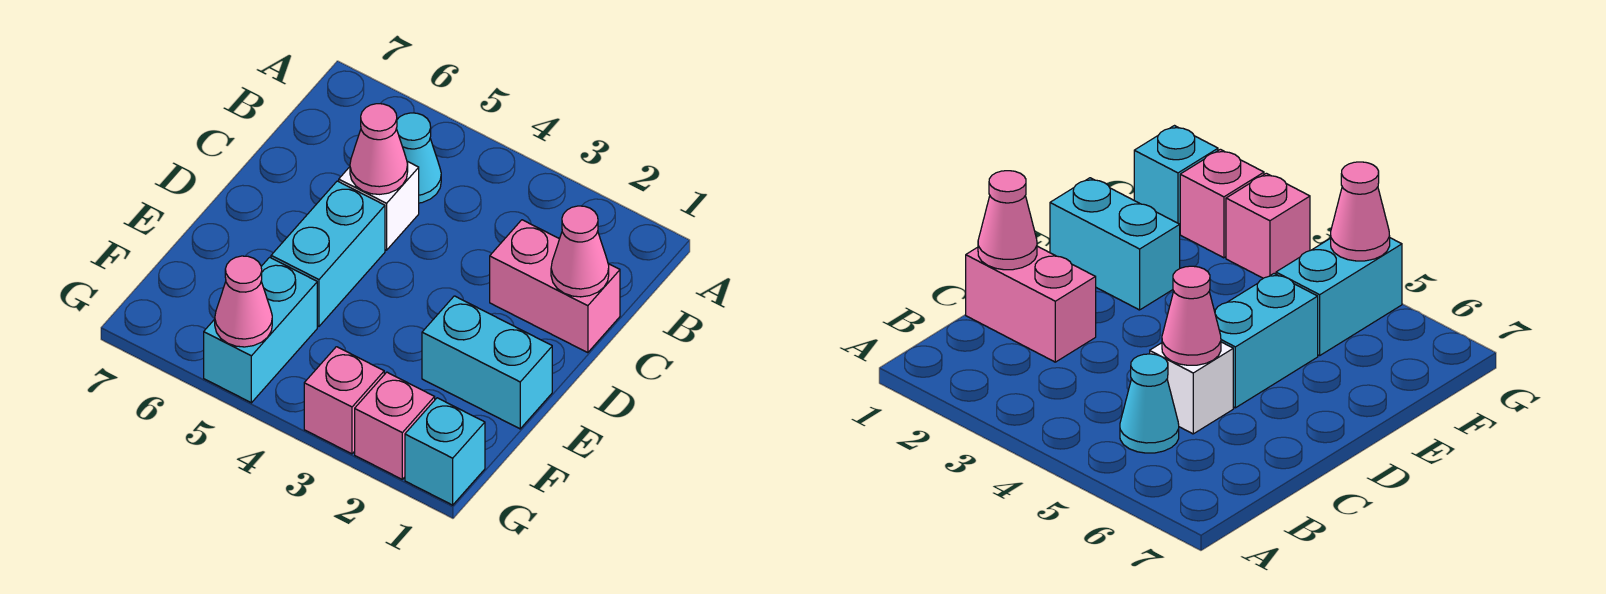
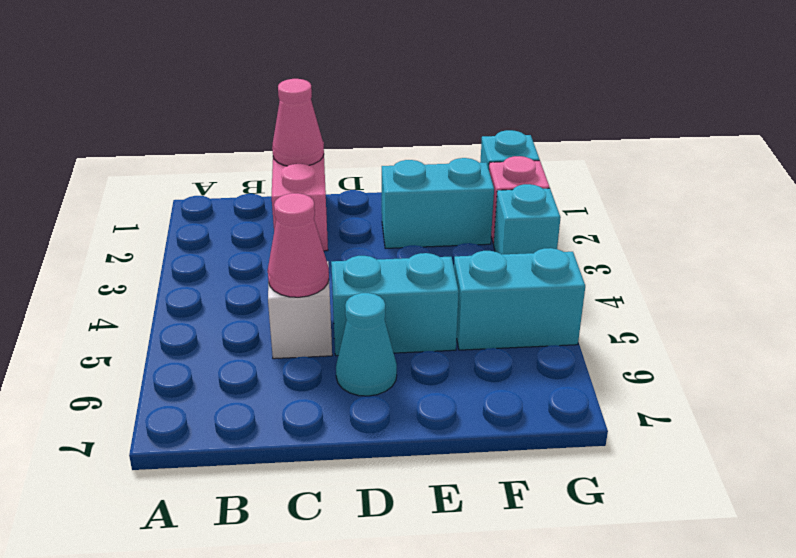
cyan cone B5 level 1 -> cyan cone D6 level 1
cyan brick E1:E2 level 1 -> cyan brick E2:F2 level 1
pink brick G3 level 1 -> cyan brick G3 level 1
pink cone G5 level 2 -> none

